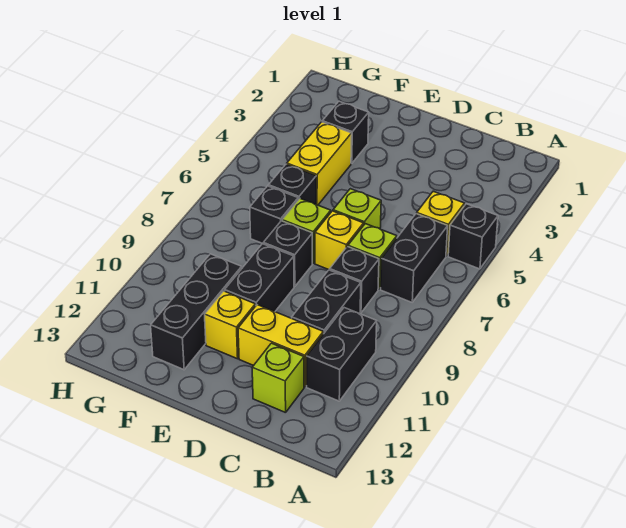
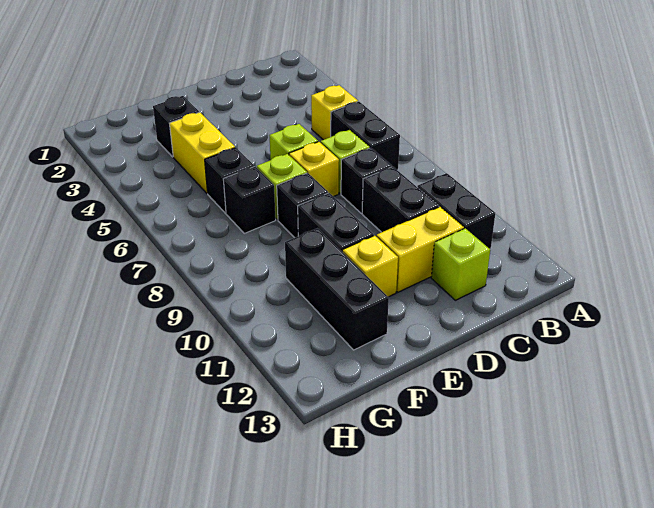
black brick A5 level 1 -> none

